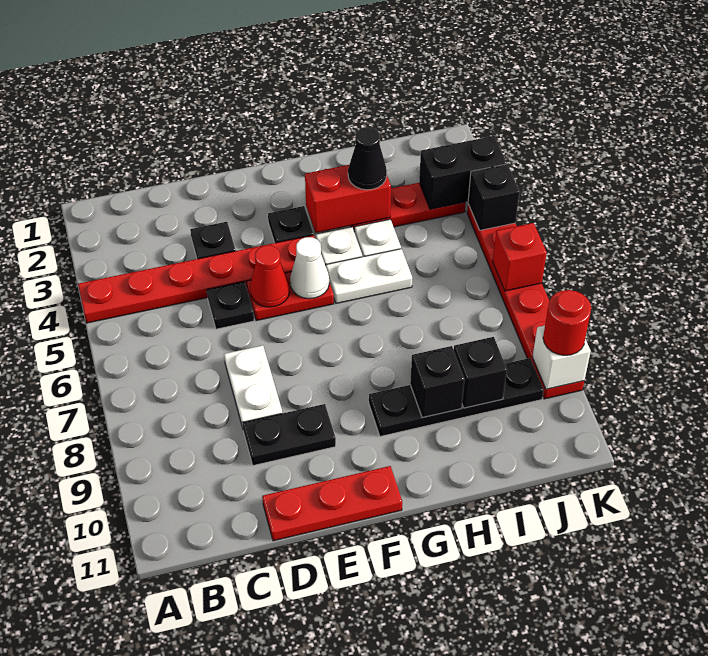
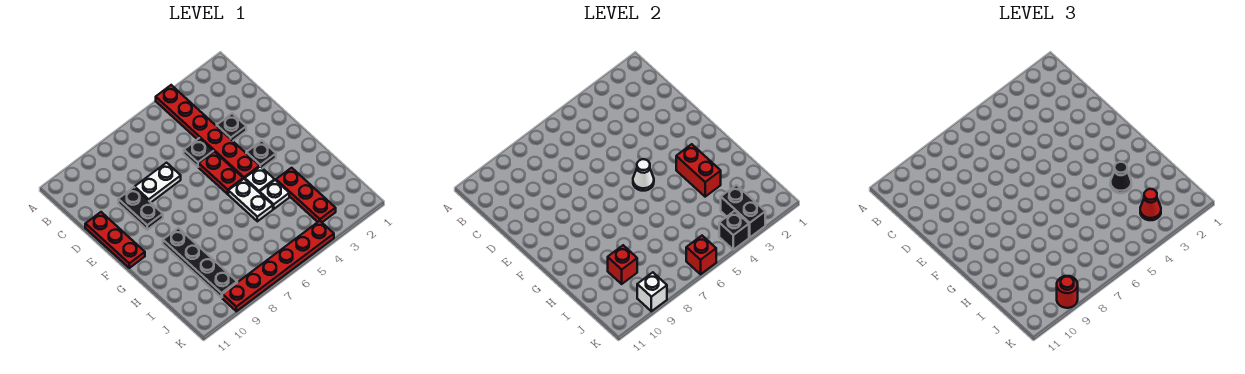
red cone E5 level 2 -> red cone J3 level 3
black brick H9 level 2 -> none
black brick I9 level 2 -> red brick I9 level 2

